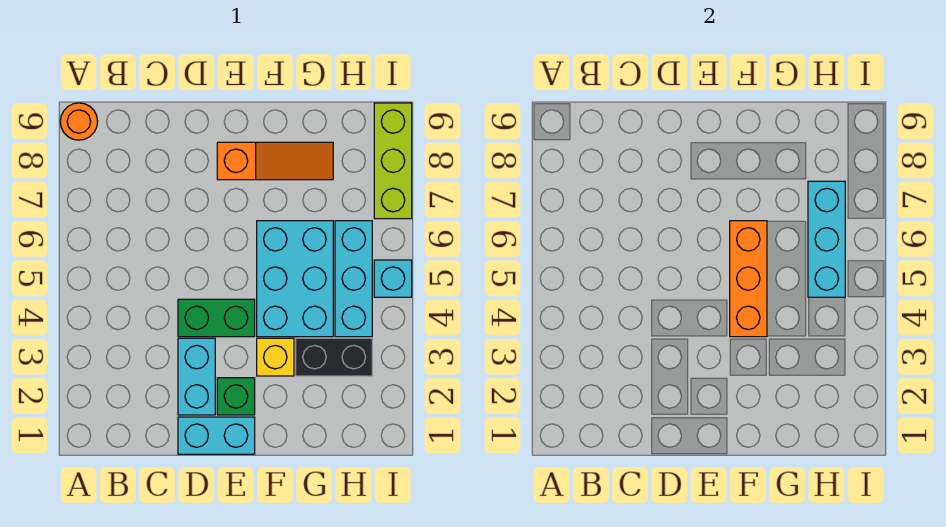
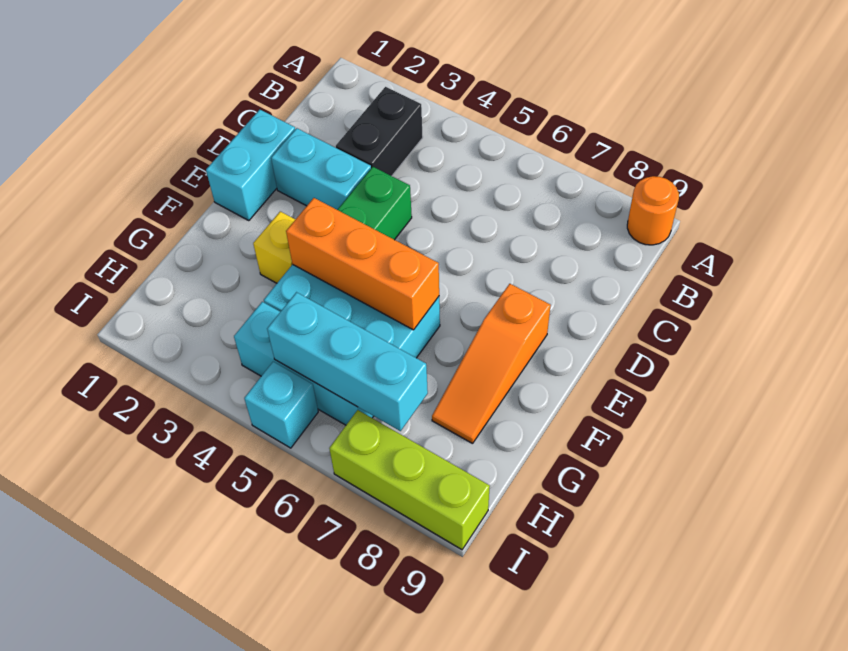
green brick E2 level 1 -> none
black brick G3:H3 level 1 -> black brick B3:C3 level 1

